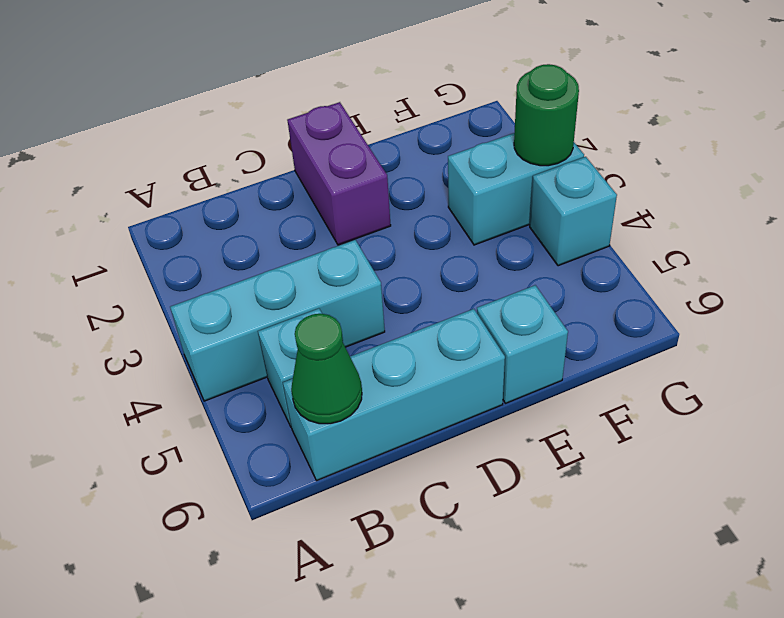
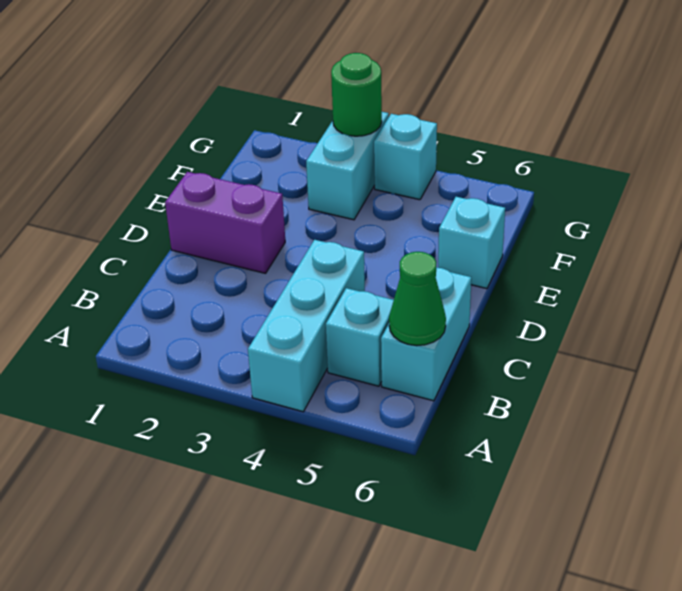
cyan brick B6:D6 level 1 -> cyan brick B6:C6 level 1

